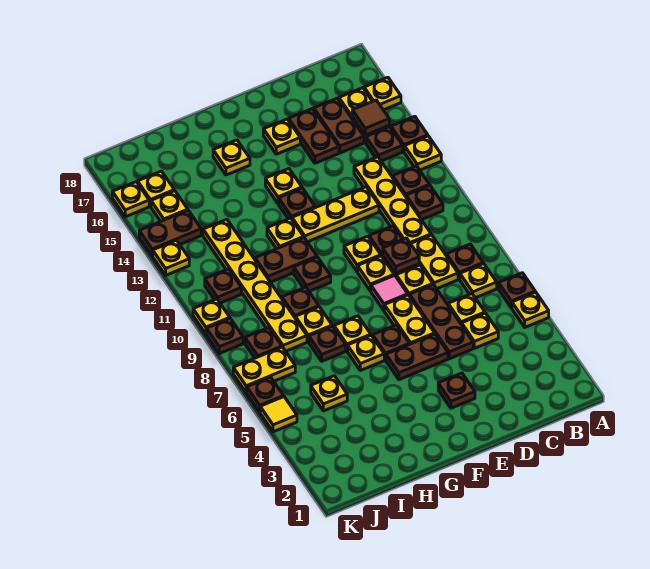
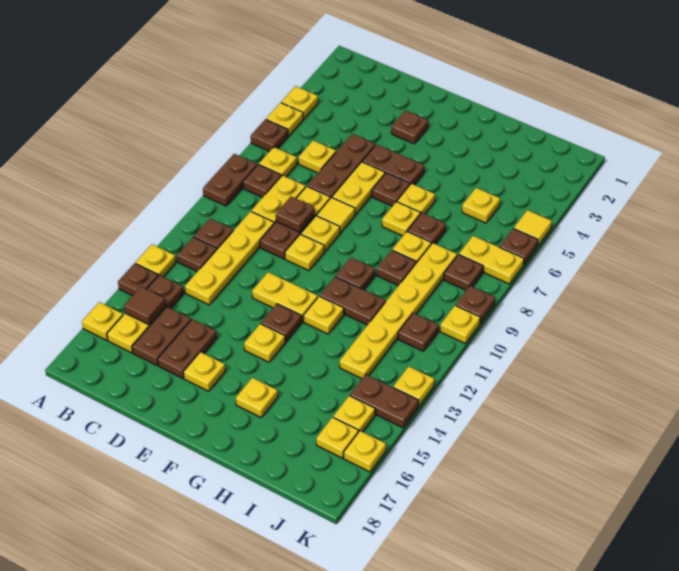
none -> brown plate A8:A9 level 1
yellow plate C5 level 1 -> yellow plate A4 level 1
yellow plate D12:F12 level 1 -> yellow plate E12:F12 level 1
pink tile E8 level 1 -> yellow tile E8 level 1

